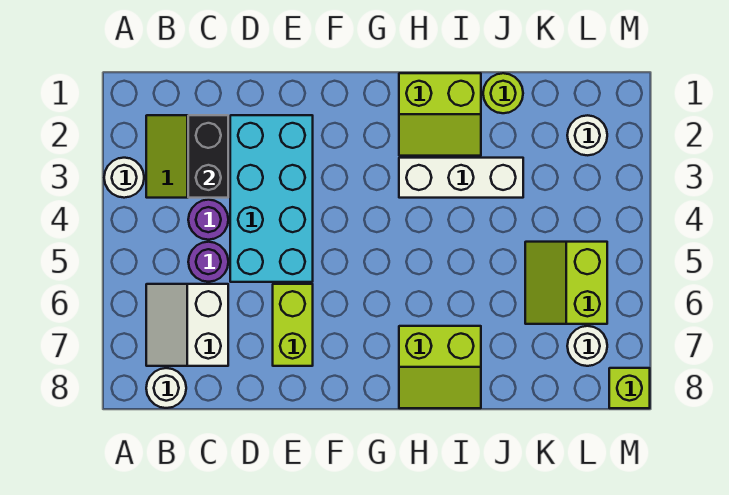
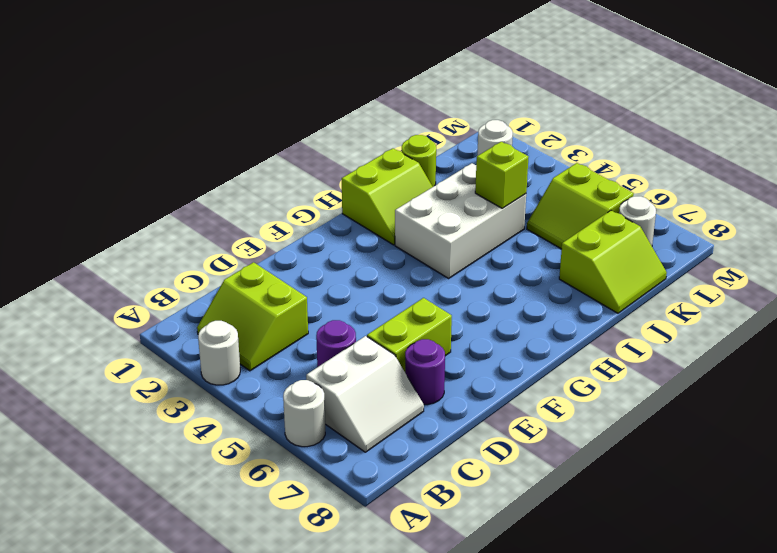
white slope B6:C7 level 1 top C -> white slope B6:C7 level 1 top 6
white round brick B8 level 1 -> white round brick A6 level 1
black brick C2:C3 level 2 -> none
purple round brick C4 level 1 -> purple round brick D7 level 1
cyan brick D2:E5 level 1 -> none
lime brick E6:E7 level 1 -> lime brick D6:E6 level 1
white brick H3:J3 level 1 -> white brick H3:J4 level 1
lime slope H7:I8 level 1 top 7 -> lime slope J7:K8 level 1 top 7
lime brick M8 level 1 -> lime brick J4 level 2

